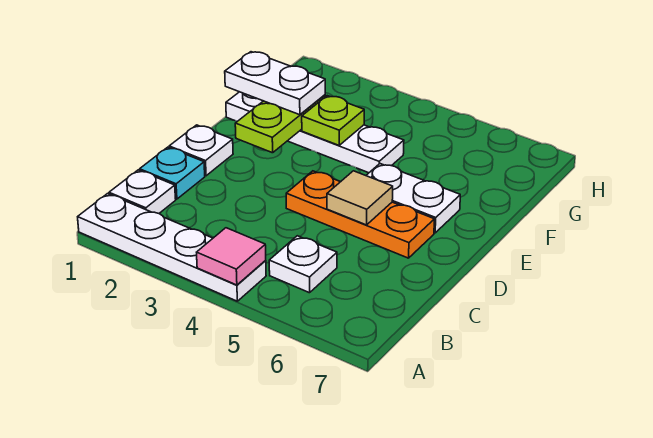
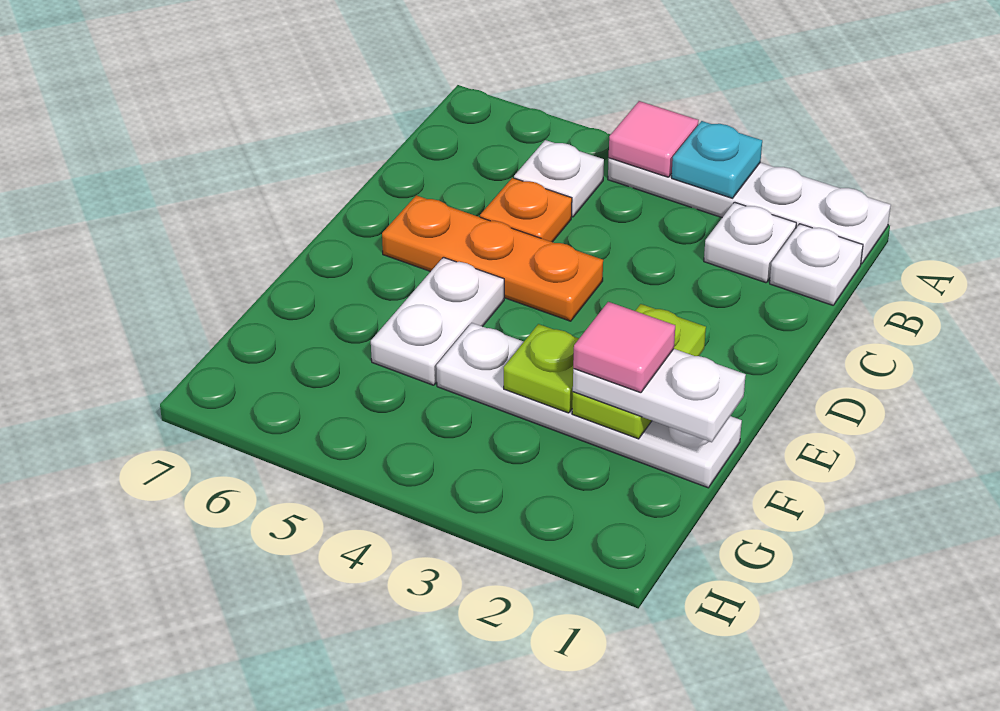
cyan plate C1 level 1 -> cyan plate A3 level 2
none -> orange plate C5 level 1
white plate D1 level 1 -> white plate B2 level 1
tan tile D5 level 2 -> none
white plate E5:E6 level 1 -> white plate E5:F5 level 1
none -> pink tile F2 level 4

